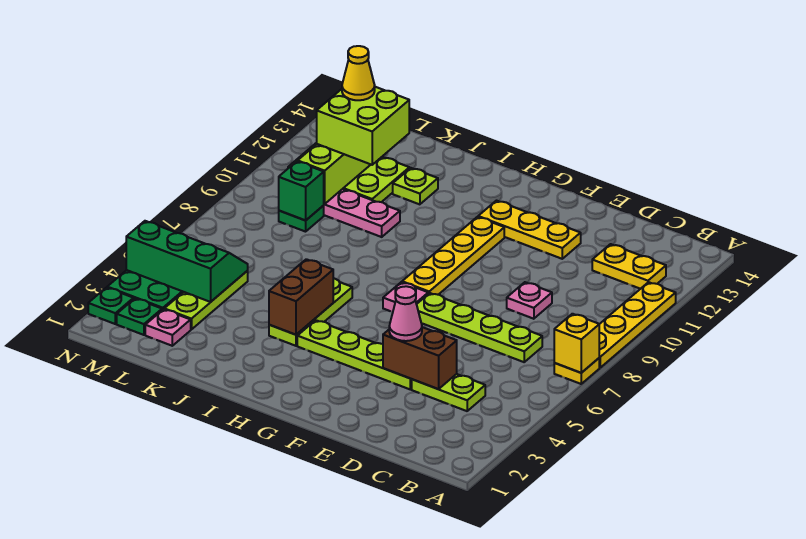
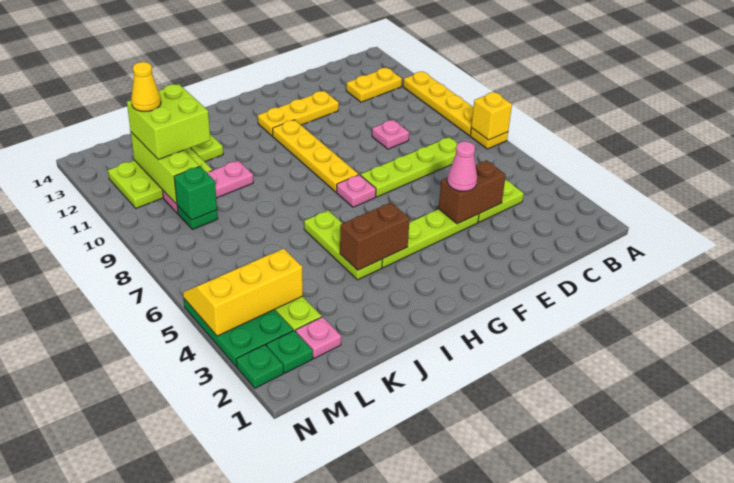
brown brick I4:I5 level 2 -> brown brick H4:I4 level 2
green slope L4:N5 level 2 top 4 -> yellow slope L4:N5 level 2 top 4

